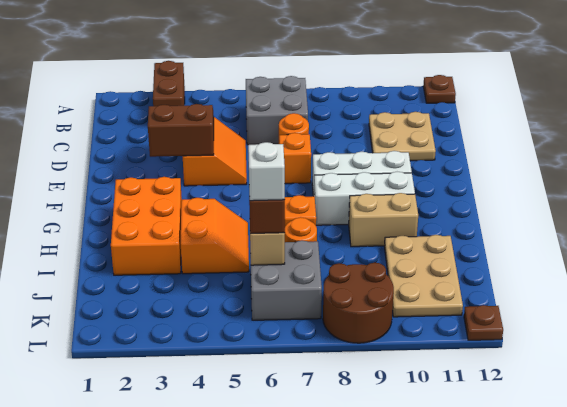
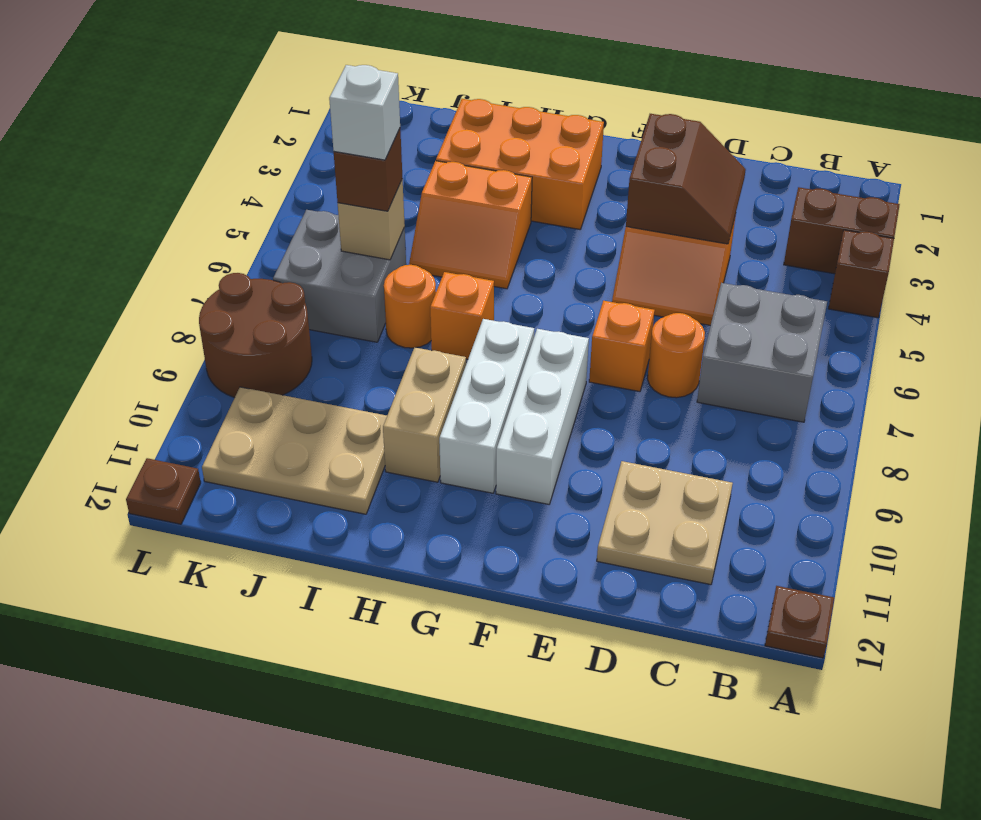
none -> brown brick A4 level 1

